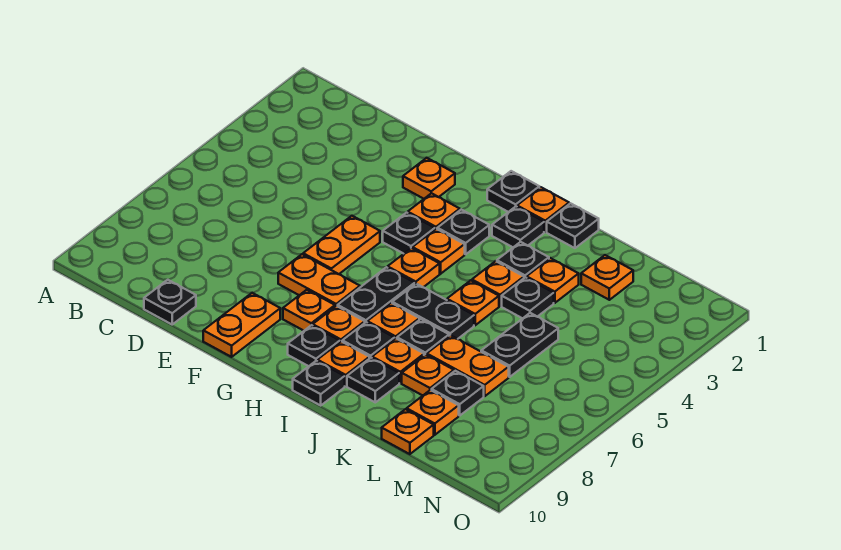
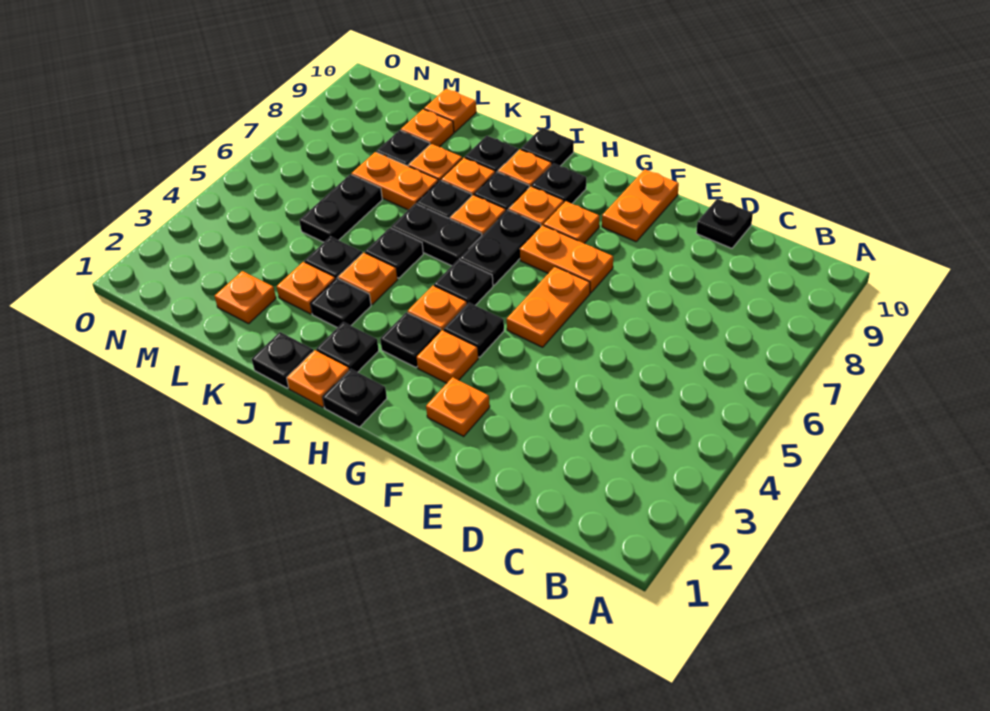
orange plate H5 level 1 -> black plate H5 level 1
orange plate J5 level 1 -> black plate J5 level 1

